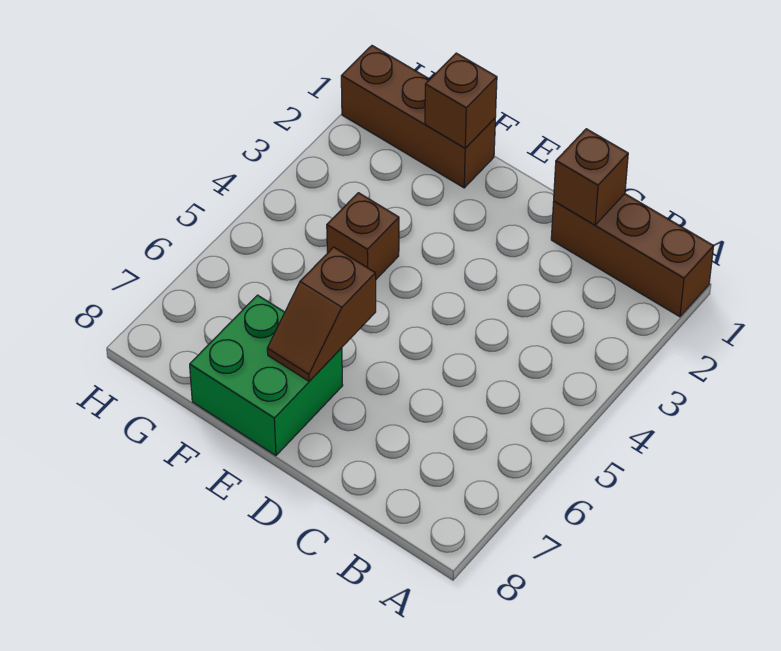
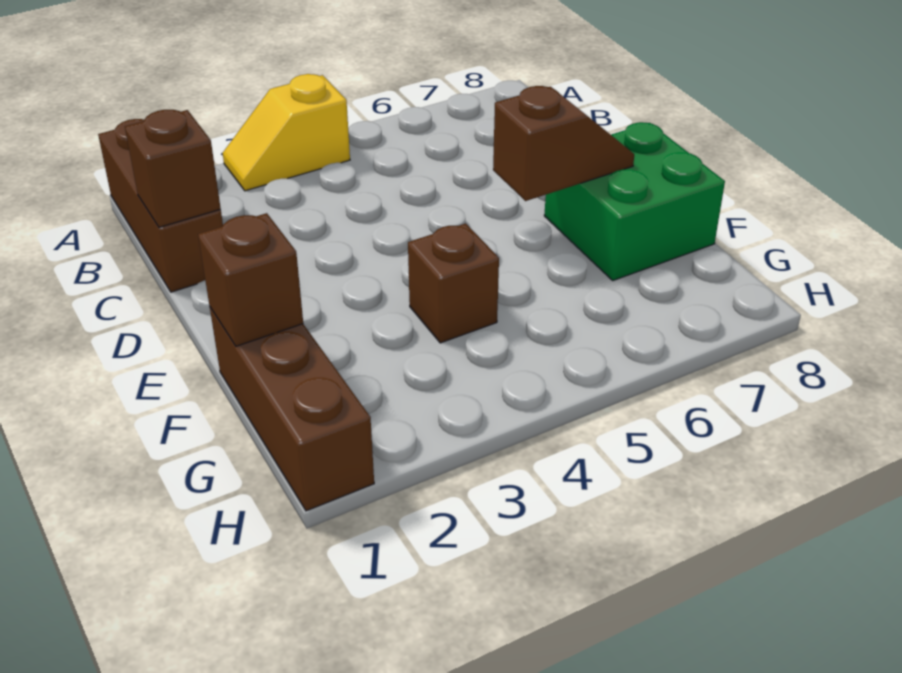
none -> yellow slope A3:A4 level 1 top 4

